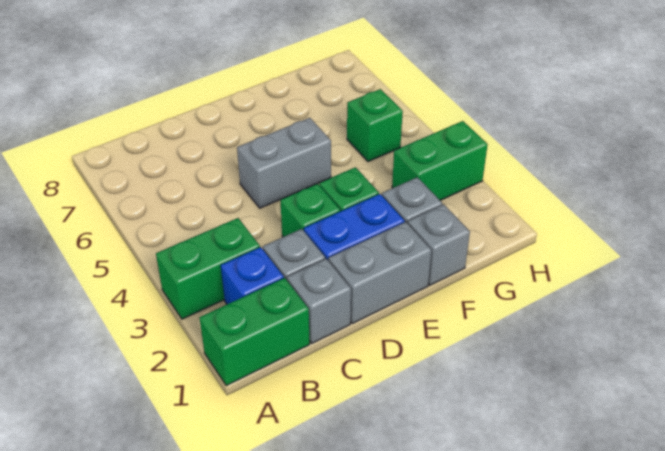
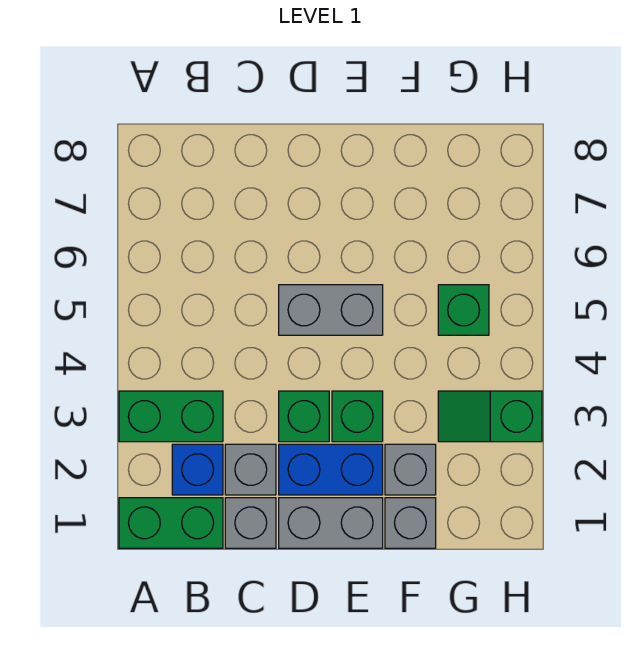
green brick G3:H3 level 1 -> green slope G3:H3 level 1 top H

